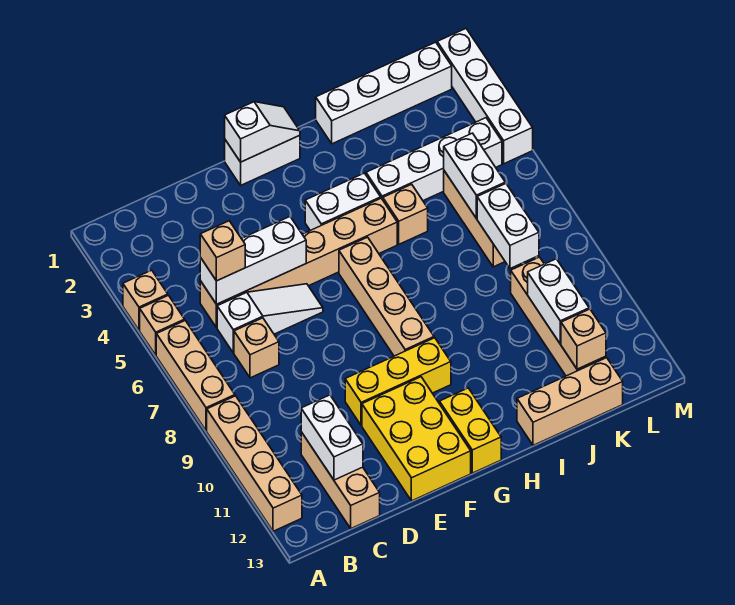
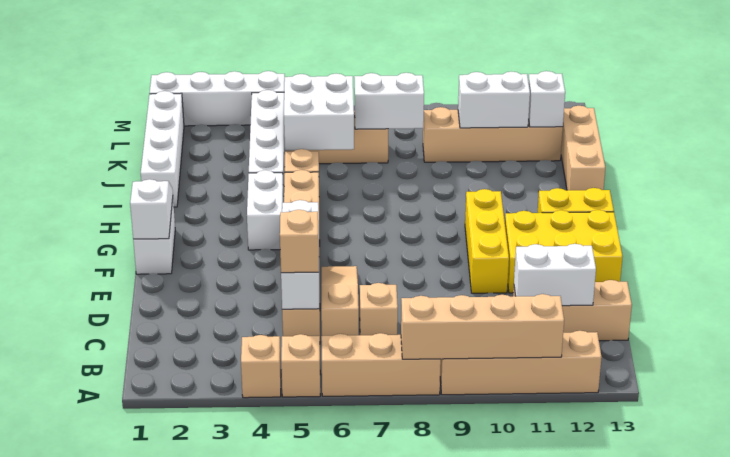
white slope C6:E6 level 1 top C -> tan slope C6:E6 level 1 top C
tan brick G6:G9 level 1 -> tan brick A8:A11 level 2
white brick K5:K6 level 2 -> white brick J5:K6 level 2
tan brick K12 level 2 -> white brick K12 level 2

